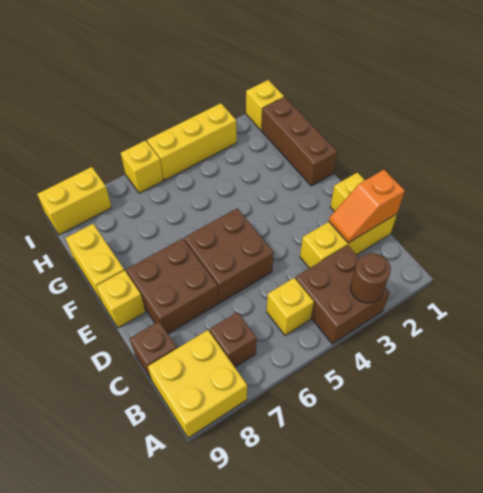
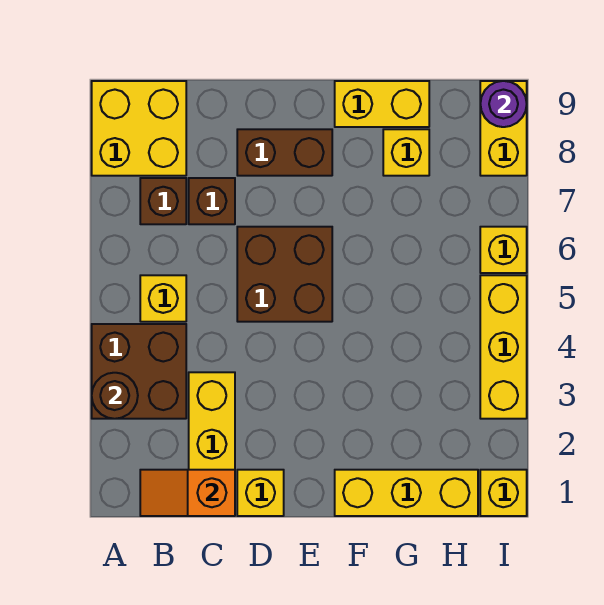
orange slope C1:C2 level 2 top 1 -> orange slope B1:C1 level 2 top C
brown brick C9 level 1 -> brown brick C7 level 1
brown brick D7:E8 level 1 -> brown brick D8:E8 level 1
yellow brick E9 level 1 -> yellow brick G8 level 1
brown brick F1:H1 level 1 -> yellow brick F1:H1 level 1
none -> purple round brick I9 level 2

